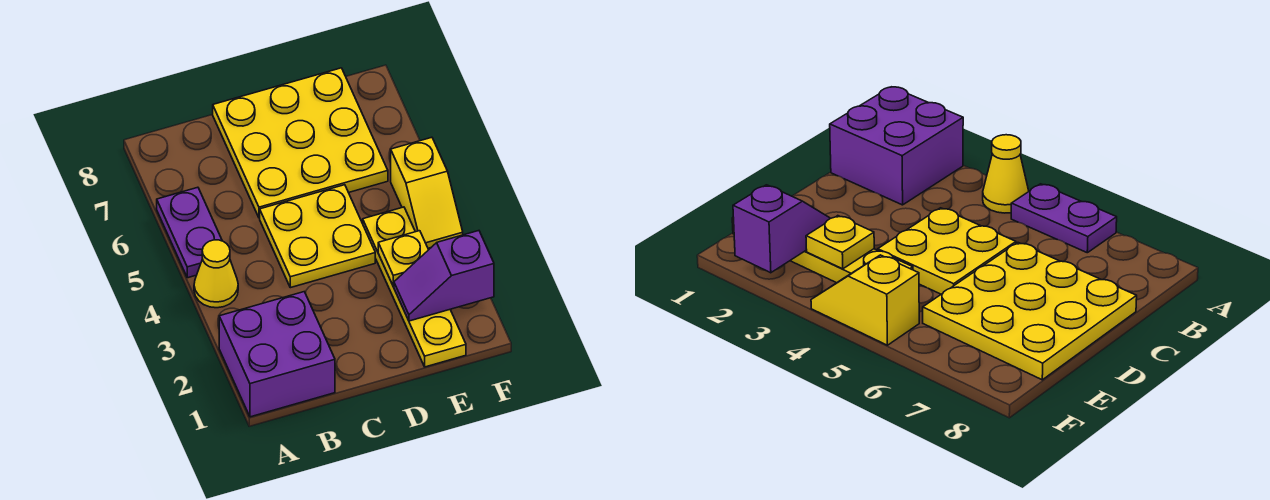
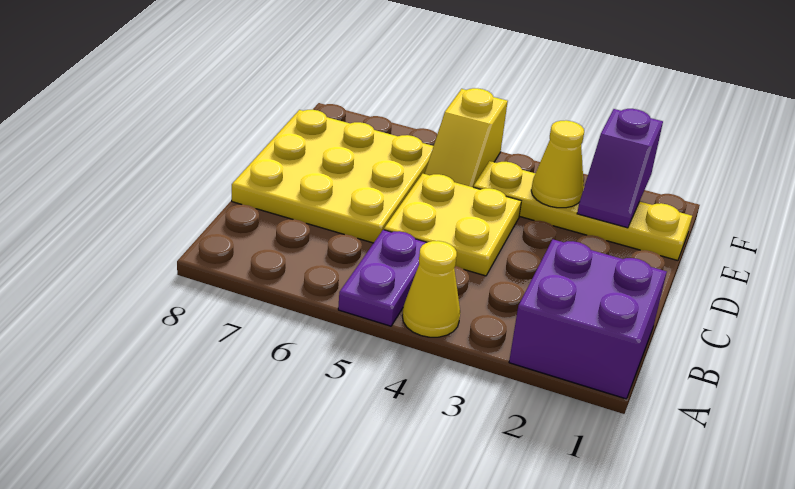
purple plate A5:A6 level 1 -> purple plate A5:B5 level 1
yellow plate E3 level 2 -> yellow cone E3 level 2
yellow slope F4:F5 level 1 top 5 -> yellow slope E5:F5 level 1 top F

